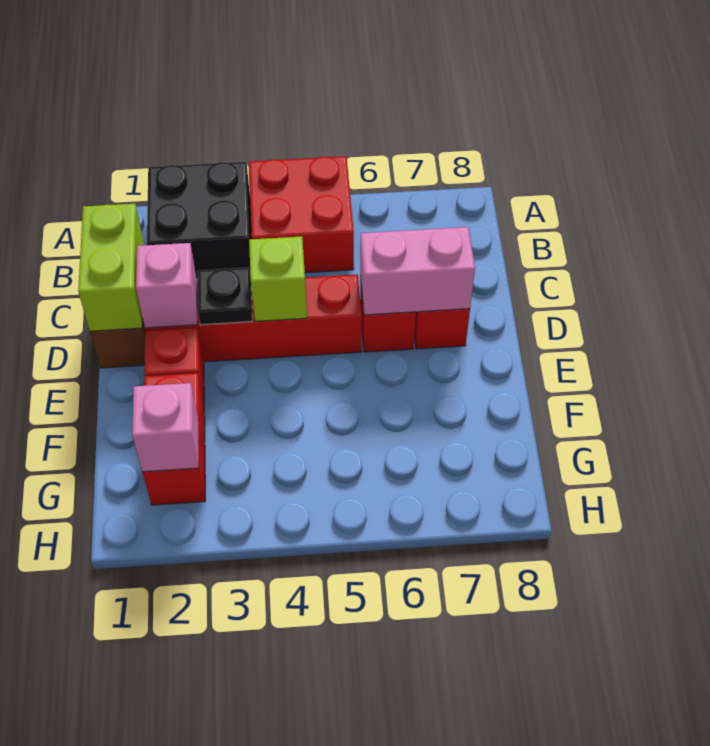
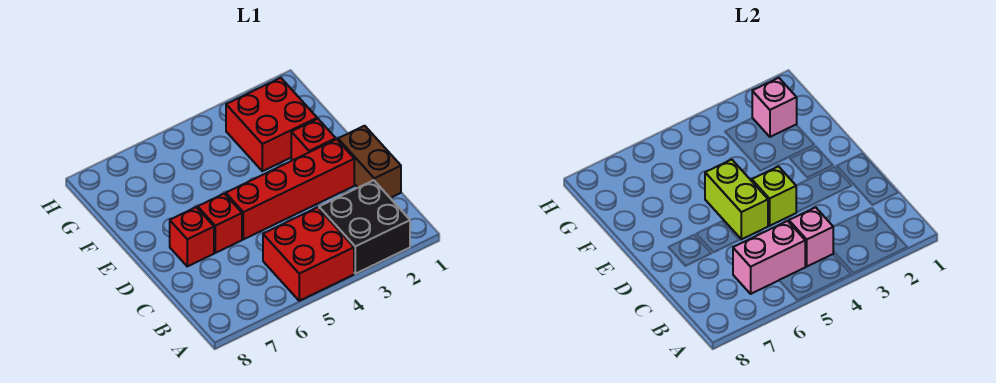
lime brick C1:D1 level 2 -> lime brick D5:E5 level 2
pink brick D2 level 2 -> pink brick B4 level 2
black plate D3 level 2 -> none
pink brick D6:D7 level 2 -> pink brick B5:B6 level 2
red brick F2:G2 level 1 -> red brick F2:G3 level 1

